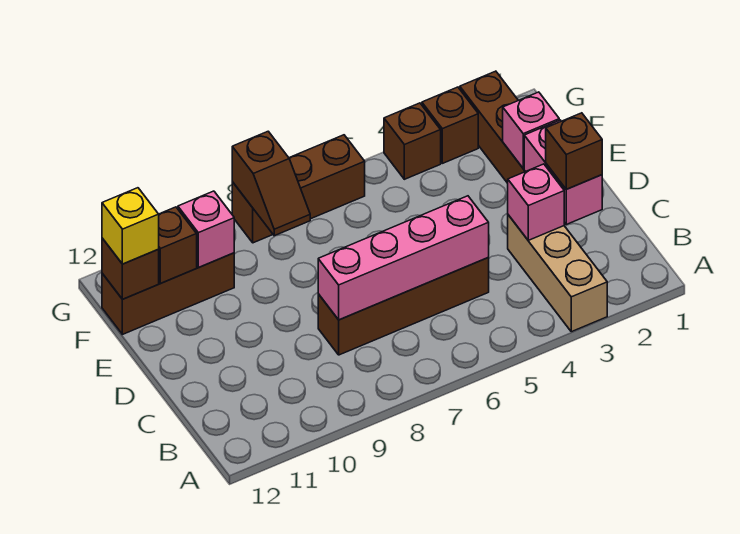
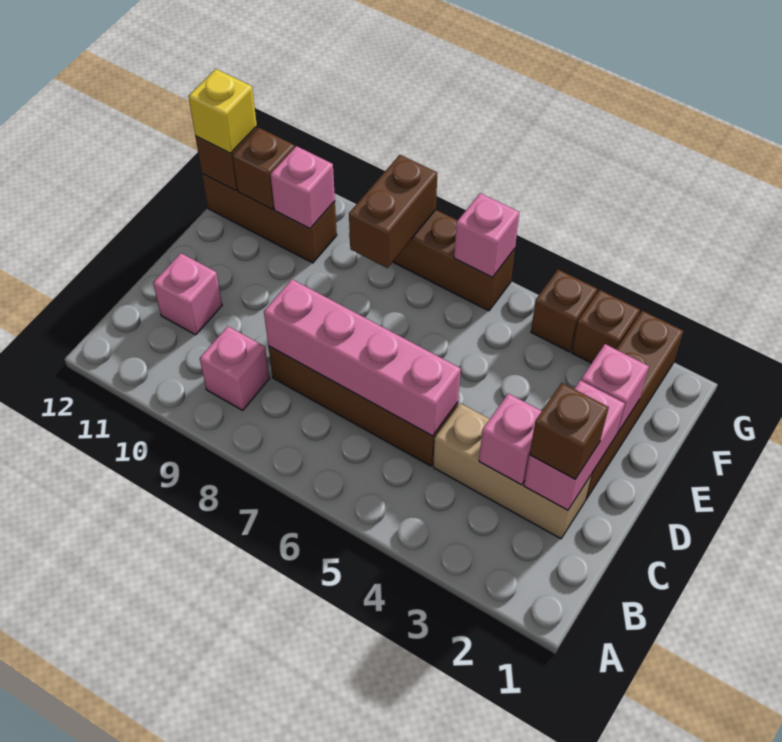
tan brick A3:C3 level 1 -> tan brick C2:C4 level 1
none -> pink brick B9 level 1
none -> pink brick C11 level 1
brown slope F8:G8 level 2 top G -> brown brick F8:G8 level 2
none -> pink brick G6 level 2

